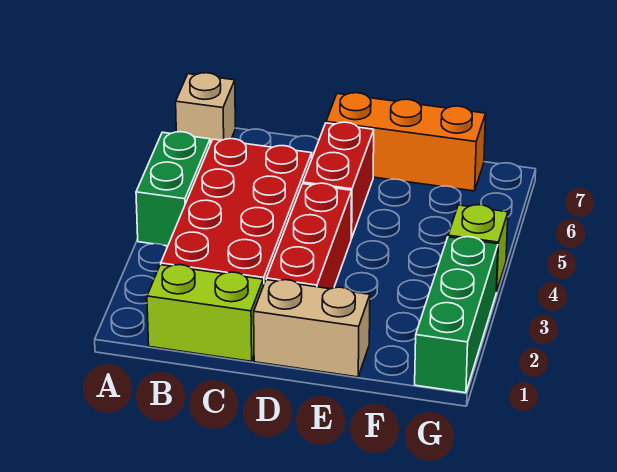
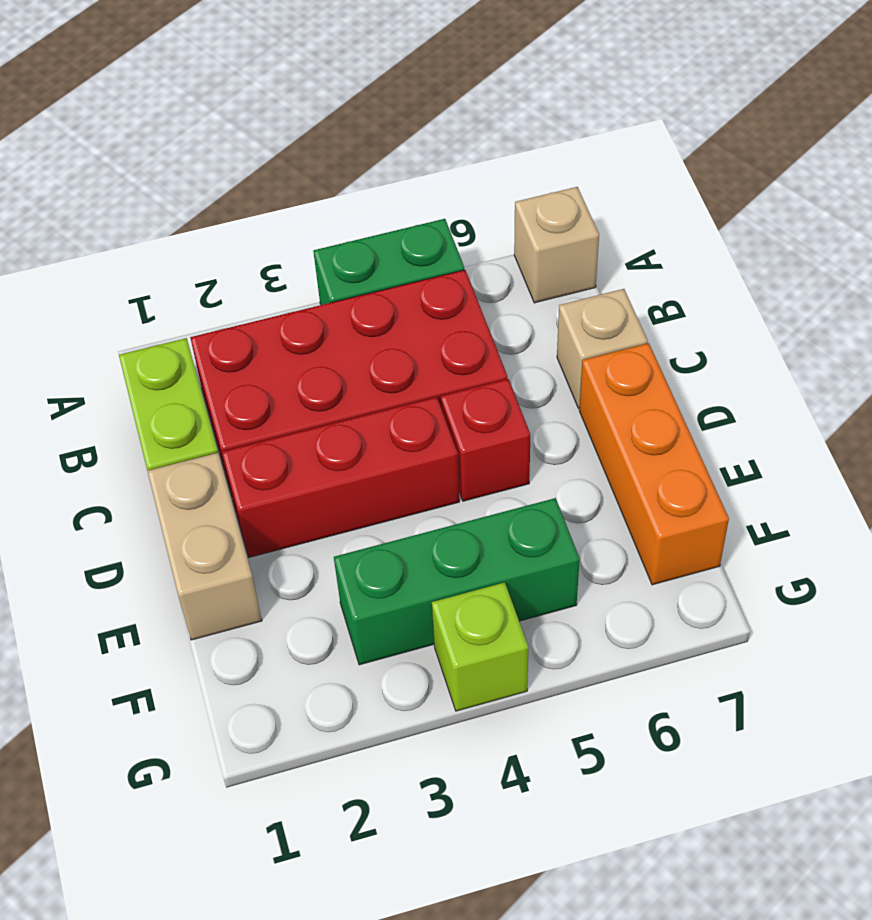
none -> tan brick C7 level 1
red brick D5:D6 level 1 -> red brick D5 level 1
green brick G1:G3 level 1 -> green brick F3:F5 level 1

